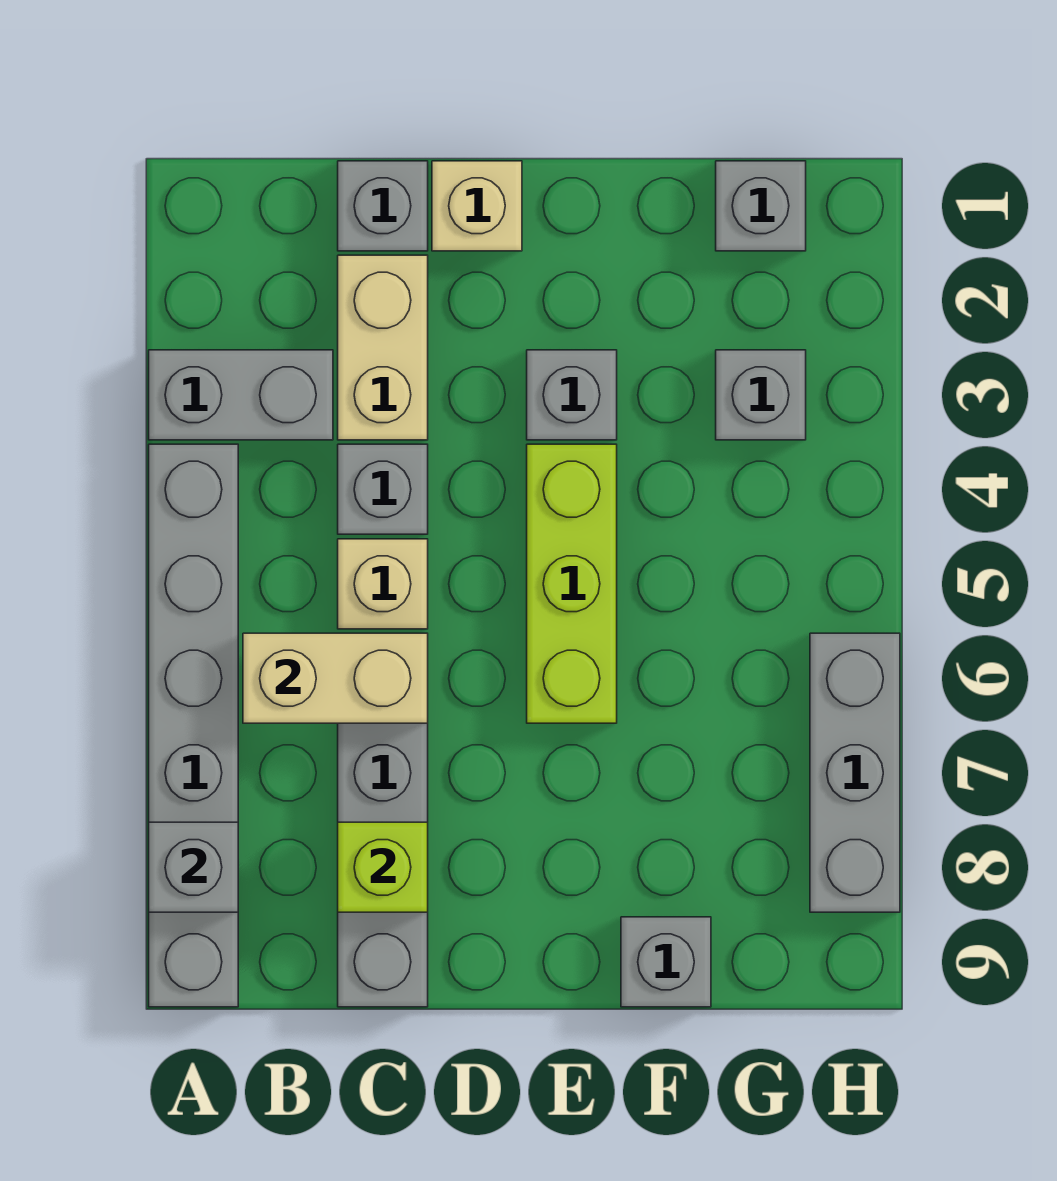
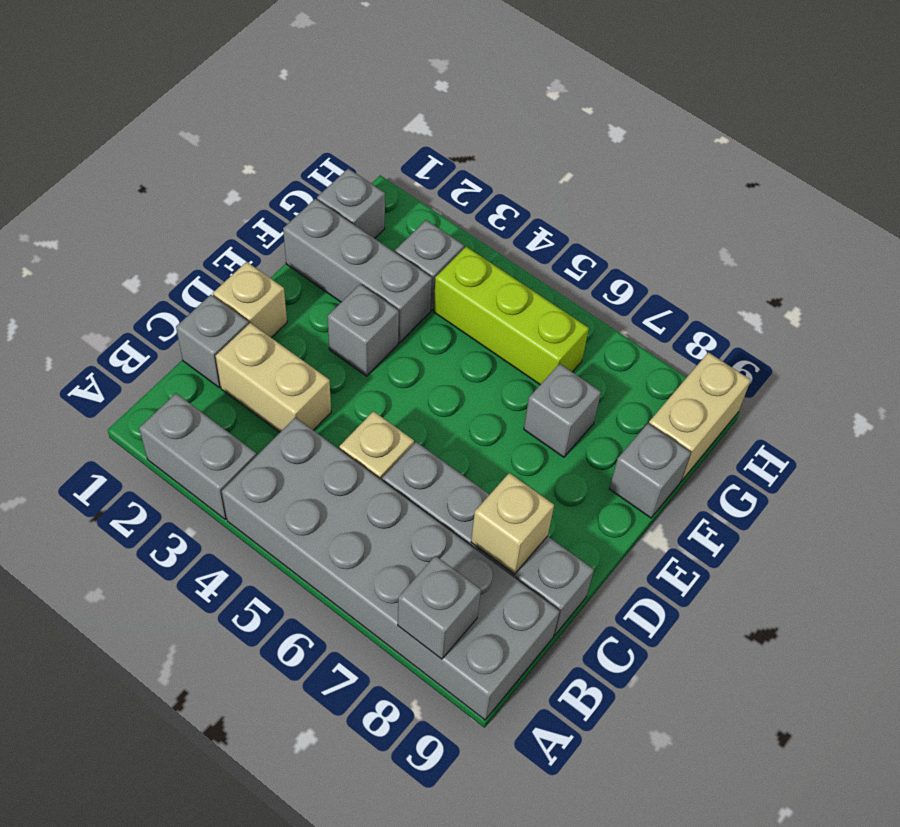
grey brick A3:B3 level 1 -> grey brick A2:A3 level 1
grey brick A4:A9 level 1 -> grey brick A4:B9 level 1
tan brick B6:C6 level 2 -> tan brick G9:H9 level 1
grey brick C4 level 1 -> grey brick F7 level 1
lime brick C8 level 2 -> tan brick C8 level 2
lime brick E4:E6 level 1 -> lime brick G4:G6 level 1
grey brick H6:H8 level 1 -> grey brick F1:F3 level 1

